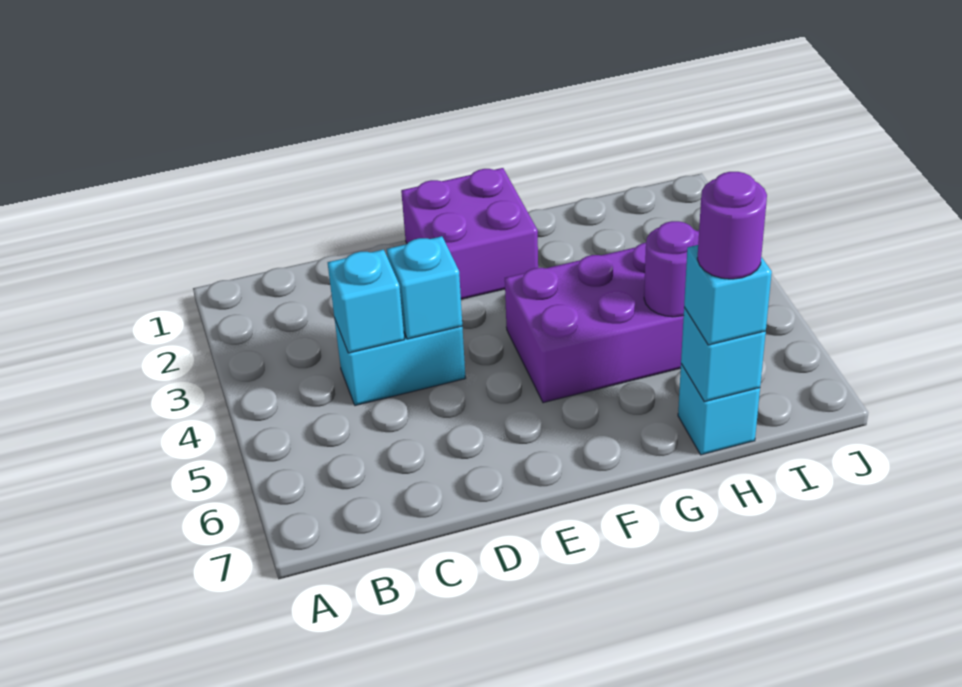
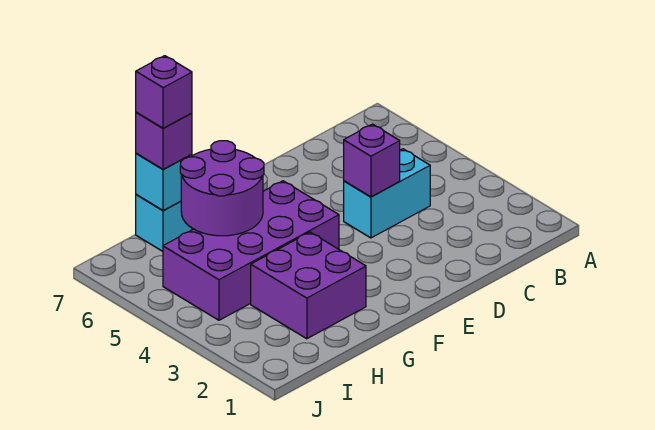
cyan brick C4 level 2 -> none
cyan brick D4 level 2 -> purple brick D4 level 2
purple brick E1:F2 level 1 -> purple brick G2:H3 level 1
purple round brick H5 level 2 -> purple round brick G5:H6 level 2
cyan brick H7 level 3 -> purple brick H7 level 3
purple round brick H7 level 4 -> purple brick H7 level 4

